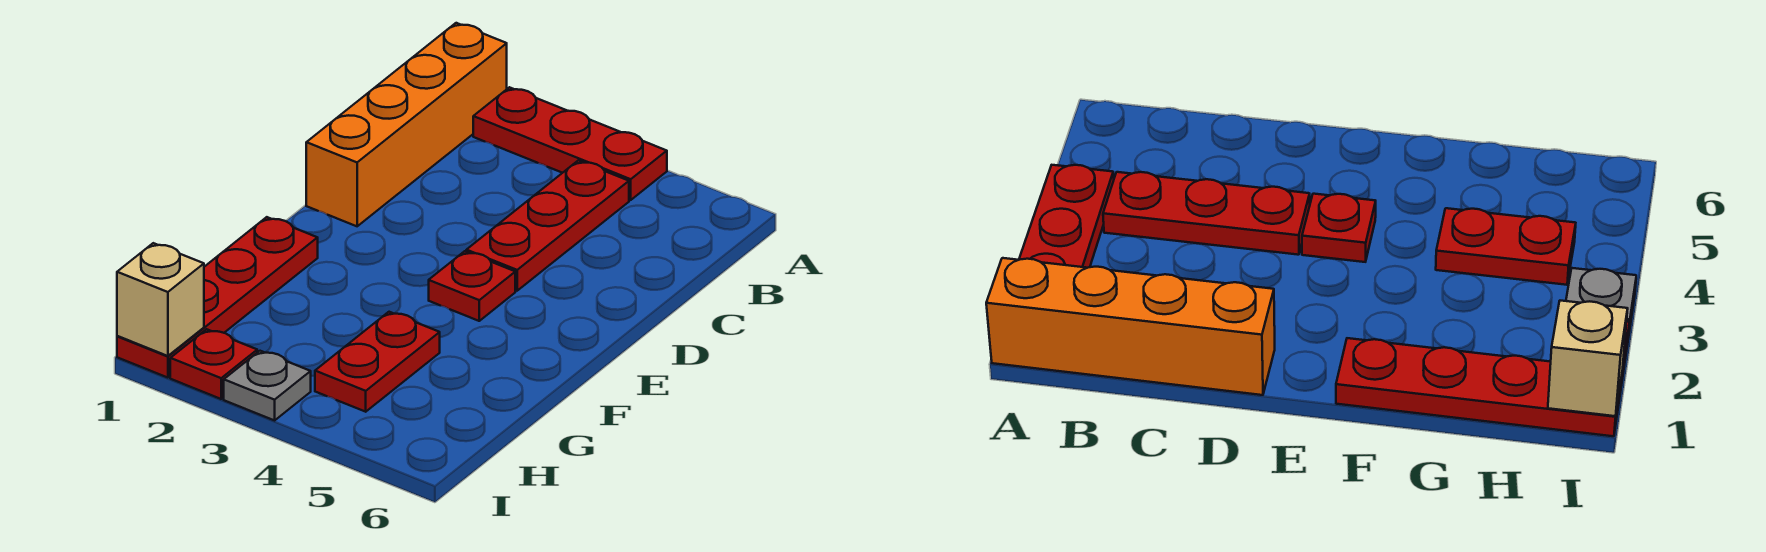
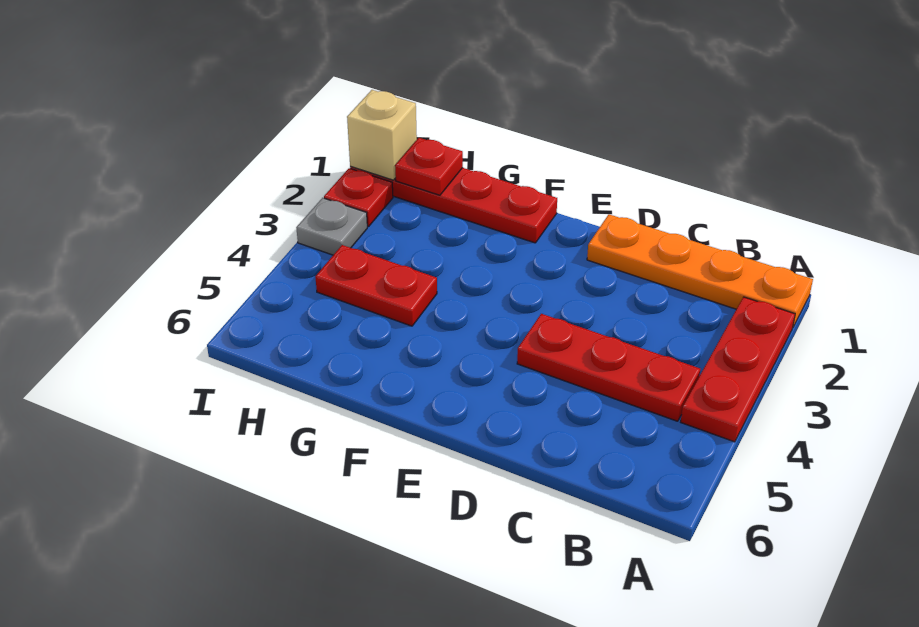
orange brick A1:D1 level 1 -> orange plate A1:D1 level 1
red plate E4 level 1 -> red plate H1 level 2

